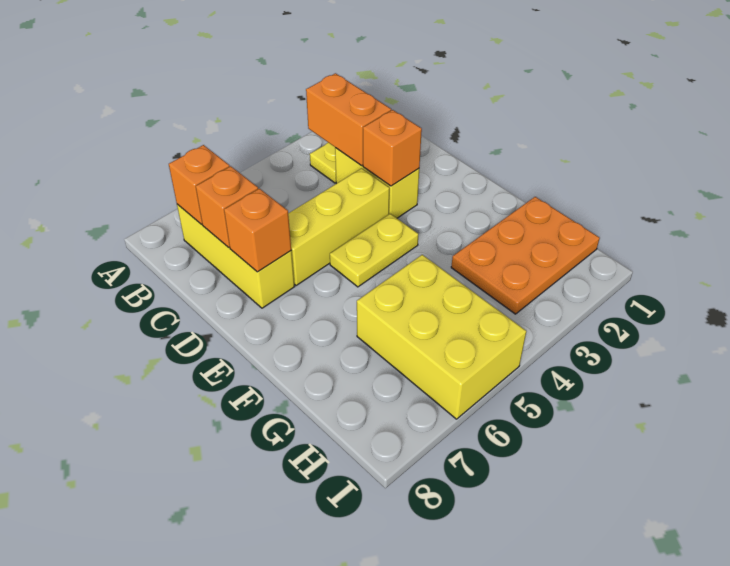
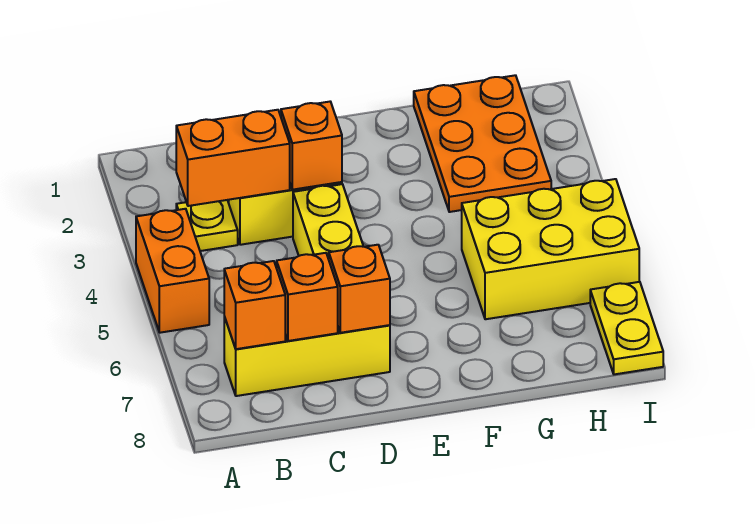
none -> orange brick A4:A5 level 1
yellow plate E4:E5 level 1 -> yellow plate I7:I8 level 1

